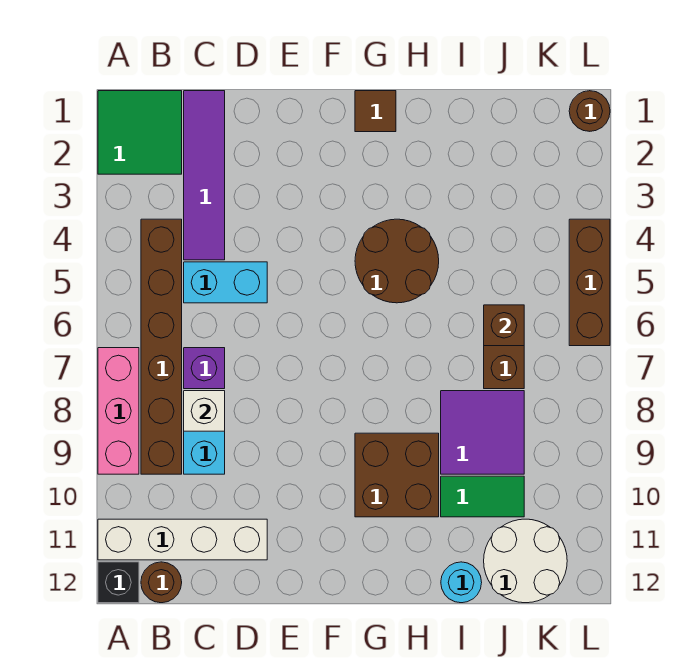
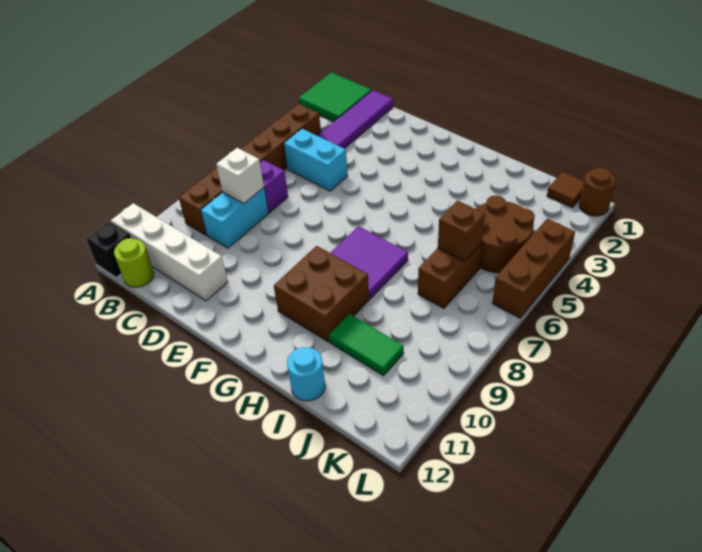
pink brick A7:A9 level 1 -> none
brown round brick B12 level 1 -> lime round brick B12 level 1
brown tile G1 level 1 -> brown tile K1 level 1
brown round brick G4:H5 level 1 -> brown round brick J4:K5 level 1
purple tile I8:J9 level 1 -> purple tile G7:H8 level 1
white round brick J11:K12 level 1 -> none

